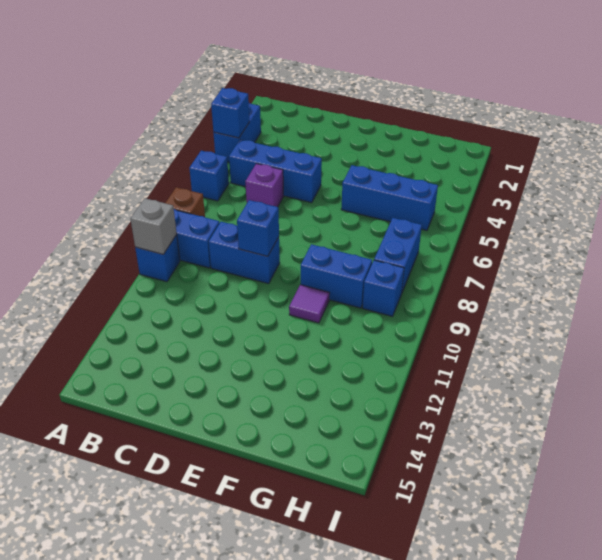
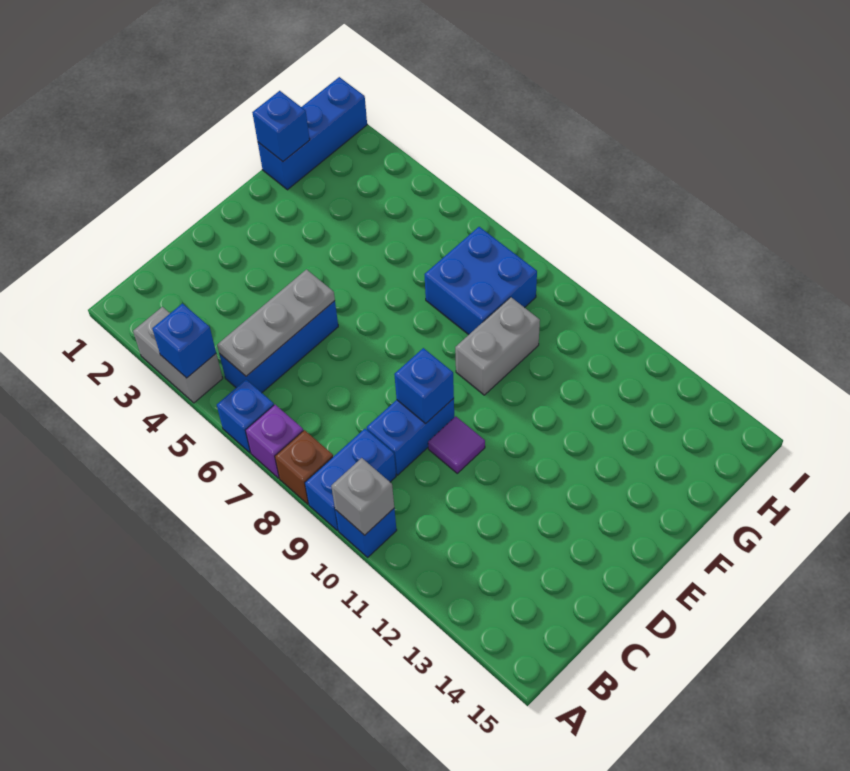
blue brick A3:A4 level 1 -> grey brick A3:A4 level 1
none -> grey plate B5:D5 level 2
purple brick C6 level 1 -> purple brick A7 level 1
blue brick F5:H5 level 1 -> blue brick G1:I1 level 1
blue brick F9:G9 level 1 -> grey brick F9:G9 level 1
purple tile F10 level 1 -> purple tile D10 level 1
blue brick H7:H8 level 1 -> blue brick G7:H8 level 1
blue brick H9 level 1 -> blue brick G1 level 2

